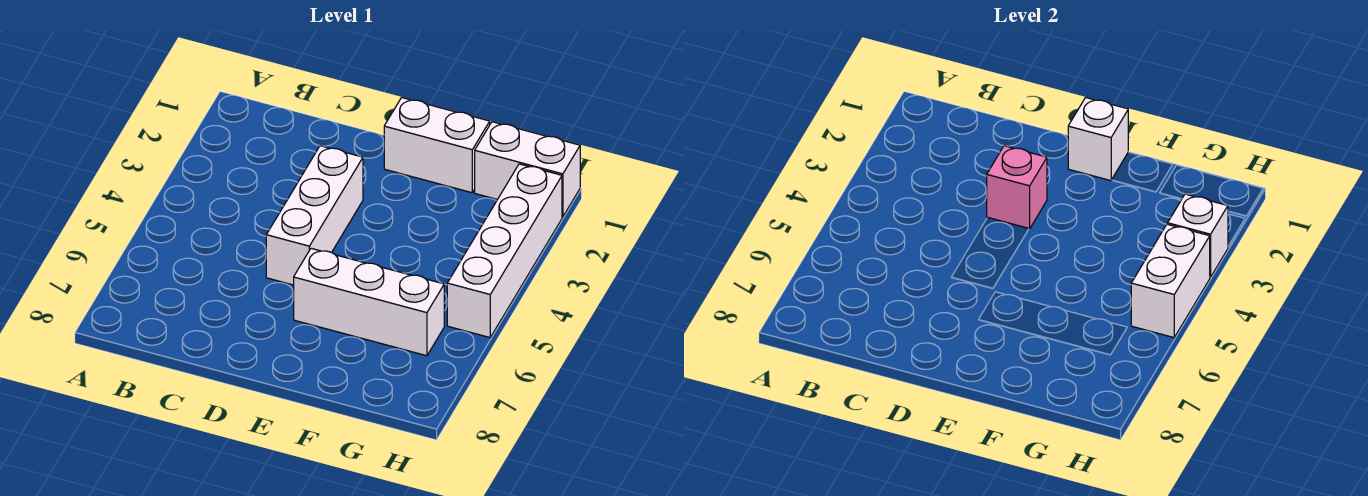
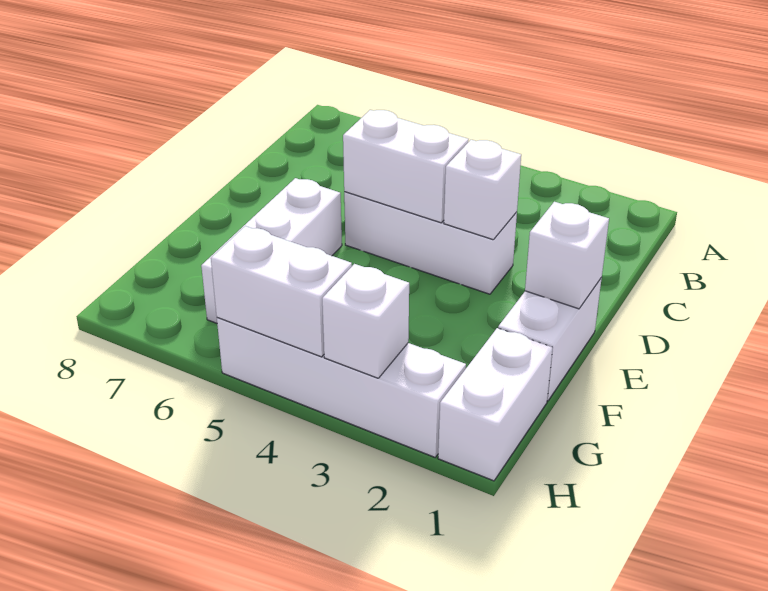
pink brick D3 level 2 -> white brick D3 level 2
none -> white brick D4:D5 level 2

